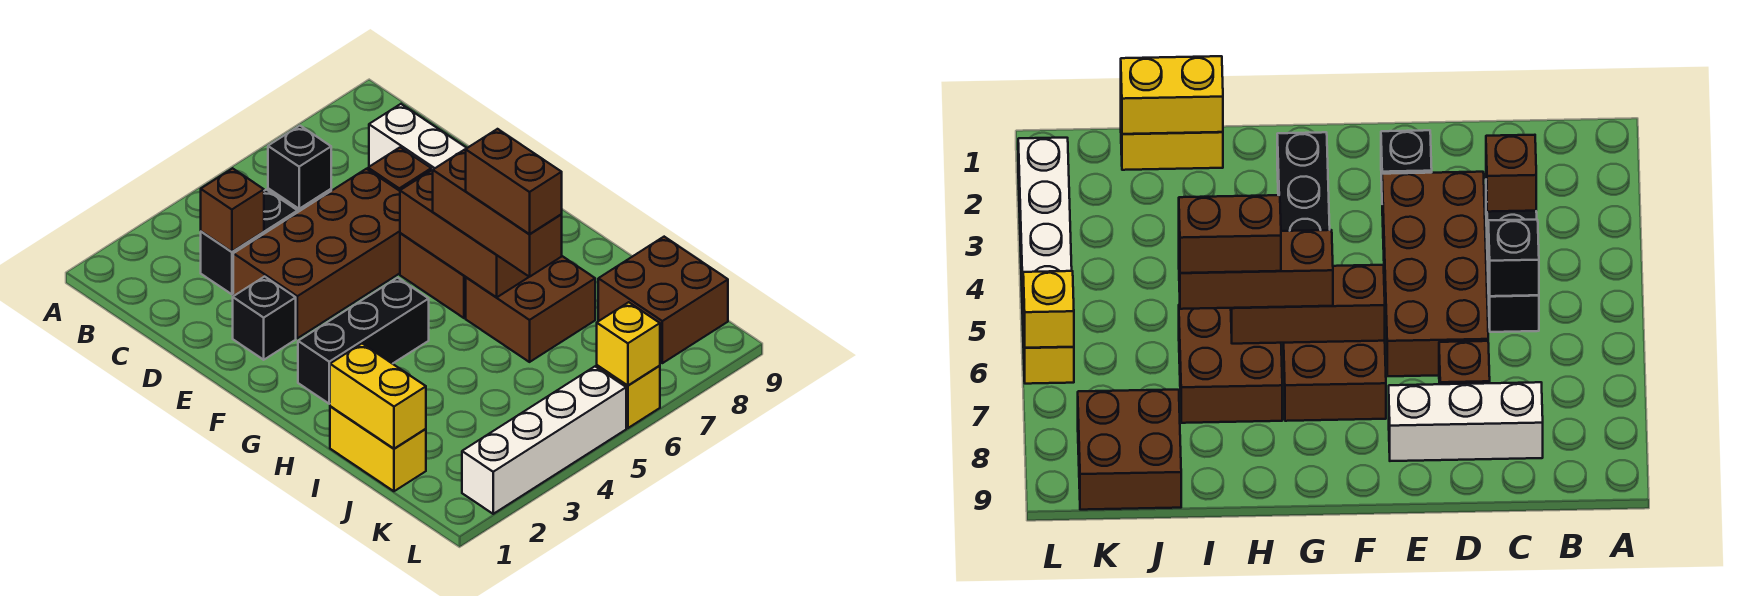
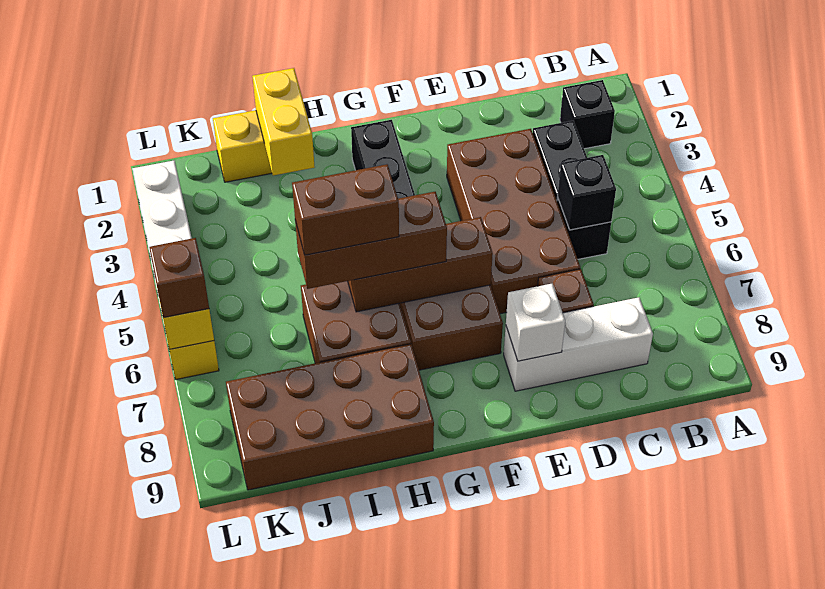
brown brick C3 level 2 -> brown brick L6 level 3
black brick E2 level 1 -> black brick B2 level 1
none -> white brick E8 level 2
yellow brick I1:J1 level 2 -> yellow brick I1:I2 level 2
brown brick J8:K9 level 1 -> brown brick H8:K9 level 1

